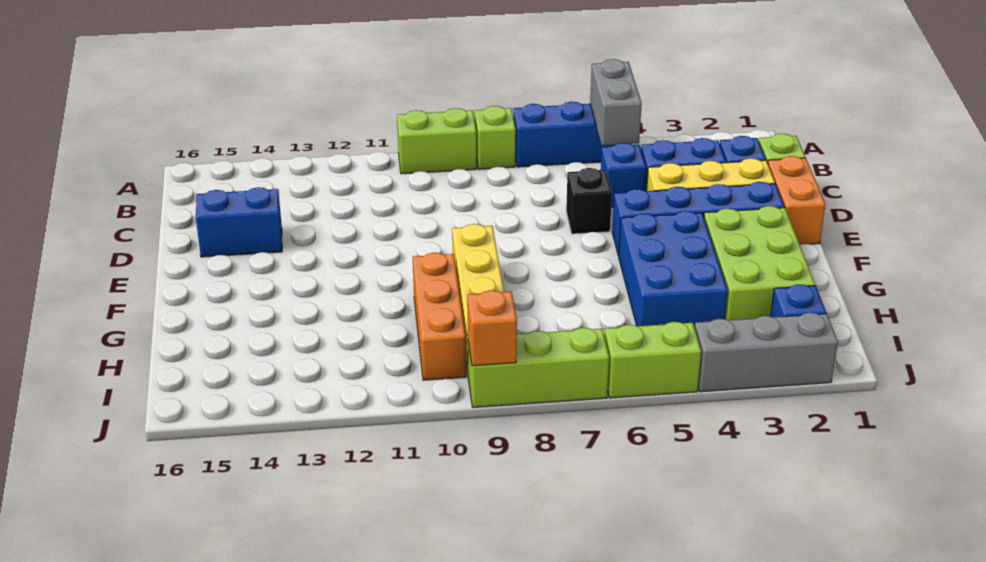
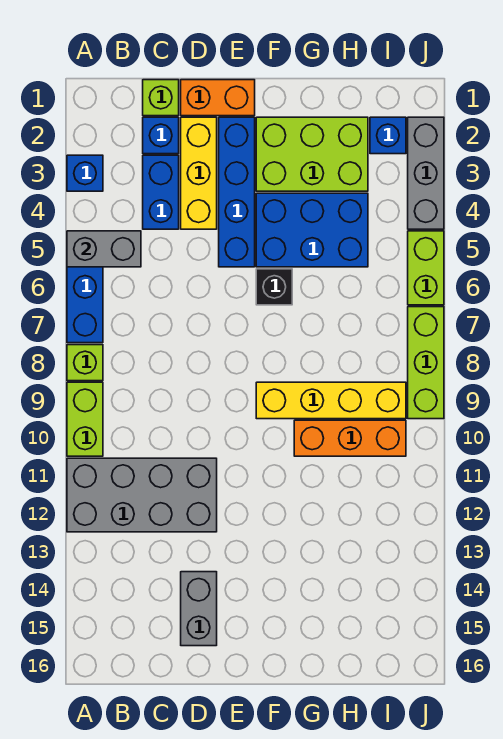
none -> grey brick A11:D12 level 1
blue brick C5 level 1 -> blue brick A3 level 1
black brick D6 level 1 -> black brick F6 level 1
blue brick D14:D15 level 1 -> grey brick D14:D15 level 1
orange brick J9 level 2 -> none

